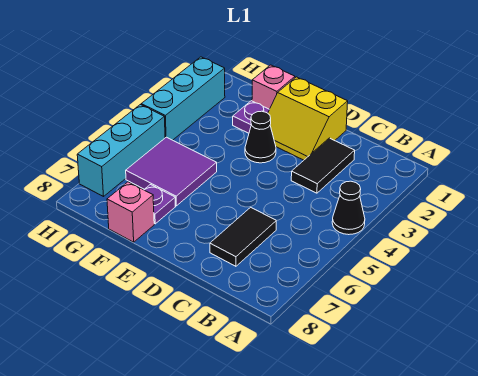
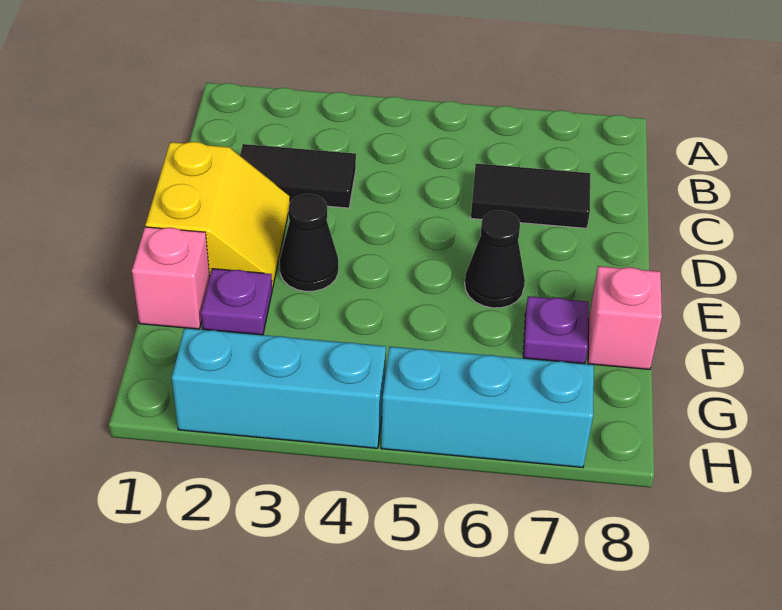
black cone A4 level 1 -> black cone E6 level 1
purple tile F5:G6 level 1 -> none

